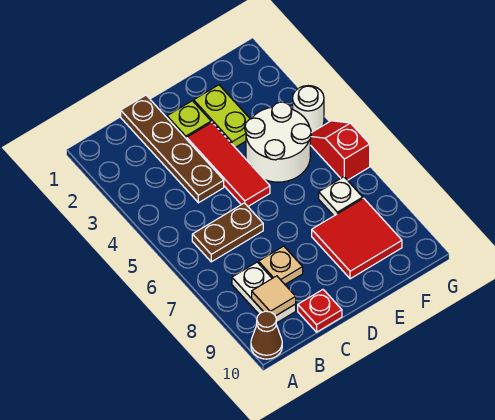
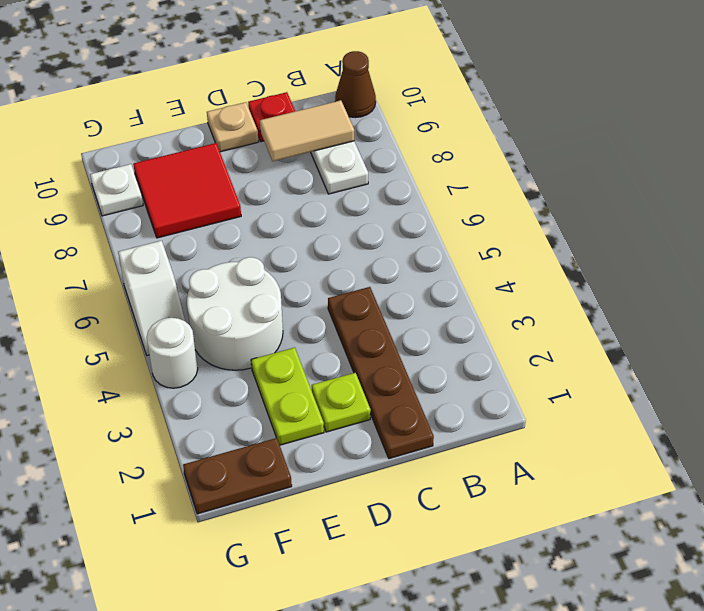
brown plate B6:C6 level 1 -> brown plate F1:G1 level 1
tan tile B9 level 2 -> tan tile B9:C9 level 2
tan plate C8 level 1 -> tan plate D10 level 1
red tile D3:D5 level 1 -> none
white plate F7 level 1 -> white plate G9 level 1
red slope G5:G6 level 1 top 6 -> white slope G5:G6 level 1 top 6

